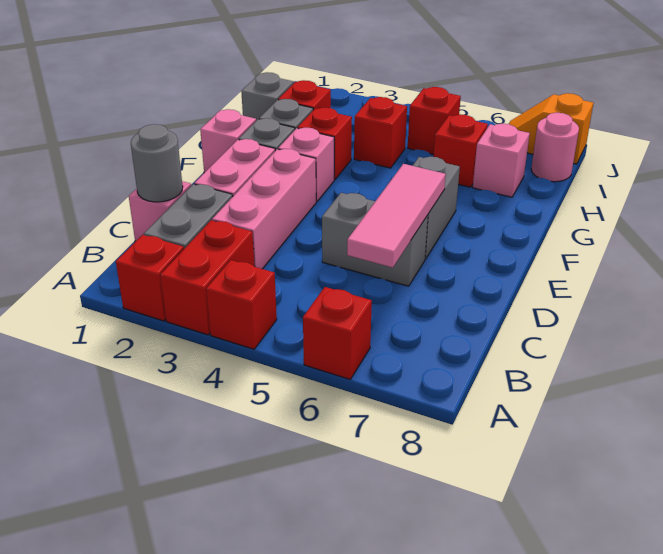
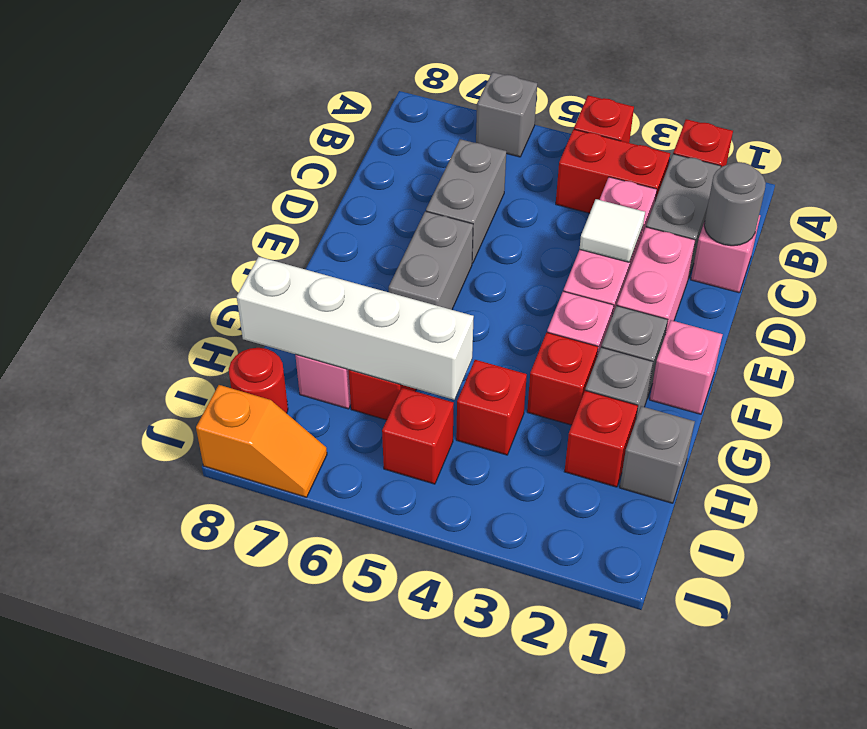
red brick A3:B3 level 1 -> red brick B3:B4 level 1
red brick A6 level 1 -> grey brick A6 level 1
pink tile C6:E6 level 2 -> none
none -> white tile D3 level 2
grey brick D5:D6 level 1 -> grey brick C6:D6 level 1
none -> white brick H5:H8 level 2
pink round brick I8 level 1 -> red round brick I8 level 1

